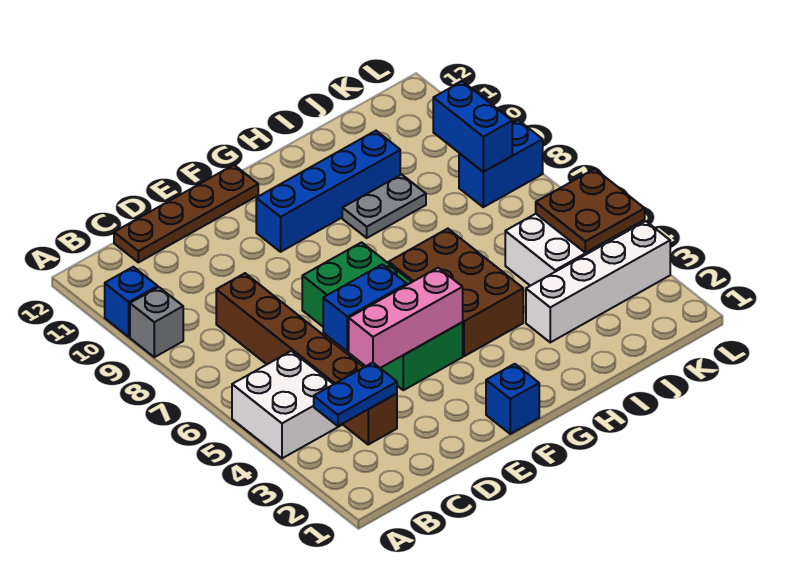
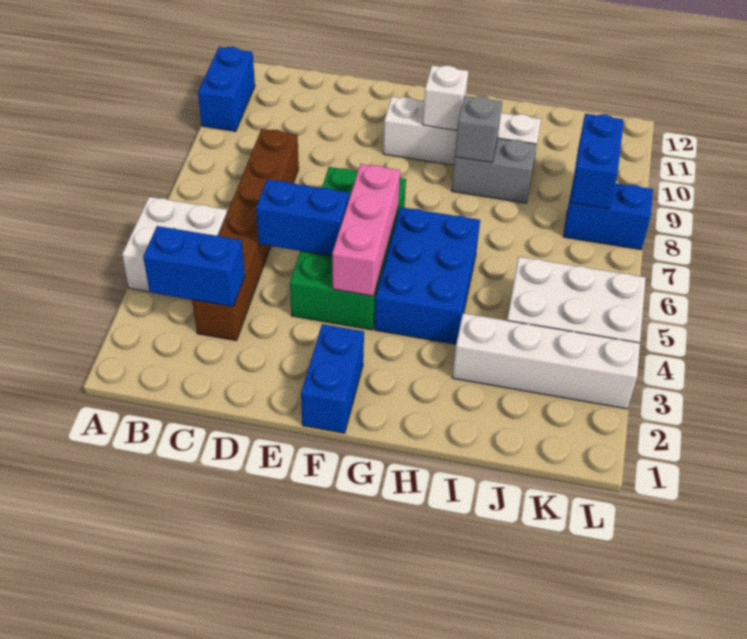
grey brick A9 level 1 -> grey brick H9 level 2
blue brick A10 level 1 -> blue brick A10:A11 level 1
blue plate B3:C3 level 2 -> blue brick B3:C3 level 2
brown plate C12:F12 level 1 -> none
pink brick D4:F4 level 2 -> pink brick F4:F6 level 2
blue brick F1 level 1 -> blue brick F1:F2 level 1
blue brick F10:I10 level 1 -> white brick F10:I10 level 1
brown brick G4:H6 level 1 -> blue brick G4:H6 level 1
none -> white brick G10 level 2
grey plate H9:I9 level 1 -> grey brick H9:I9 level 1
brown plate K4:L5 level 2 -> none

